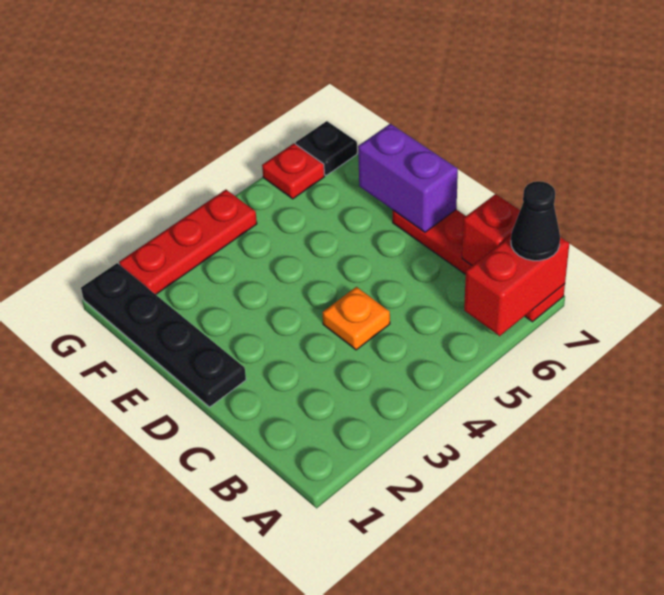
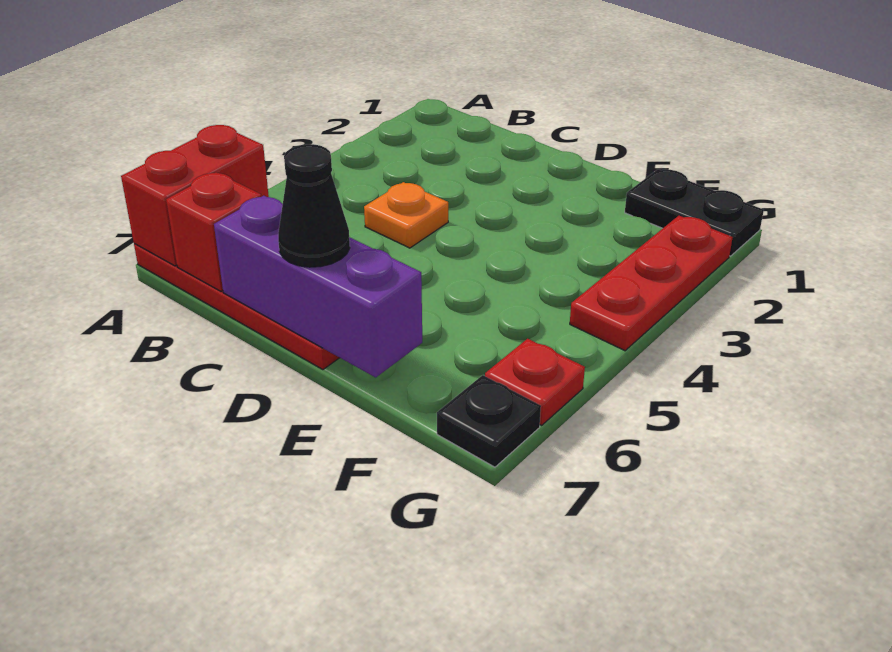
black cone A7 level 3 -> black cone D7 level 3
black plate D1:G1 level 1 -> black plate F1:G1 level 1
purple brick D7:E7 level 2 -> purple brick C7:E7 level 2

